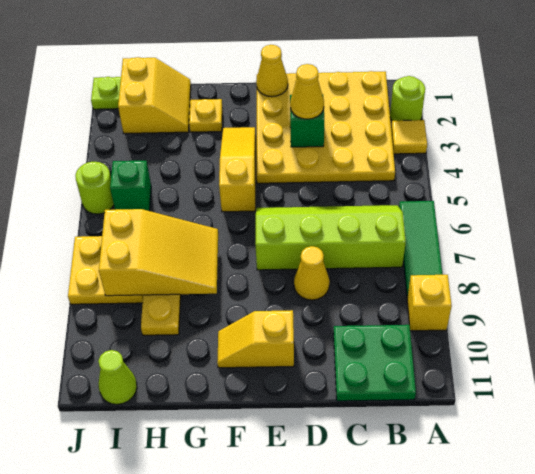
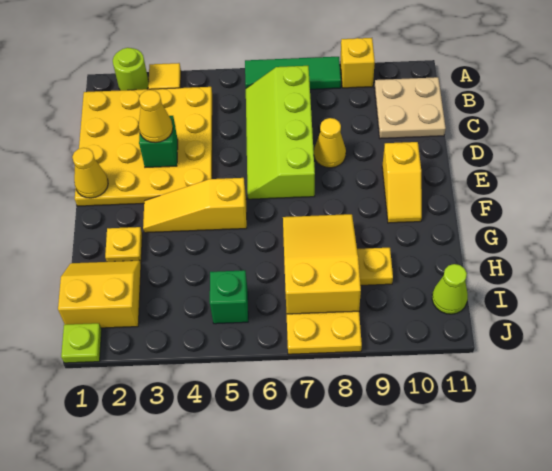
green plate B10:C11 level 1 -> tan plate B10:C11 level 1
lime round brick J5 level 1 -> none

